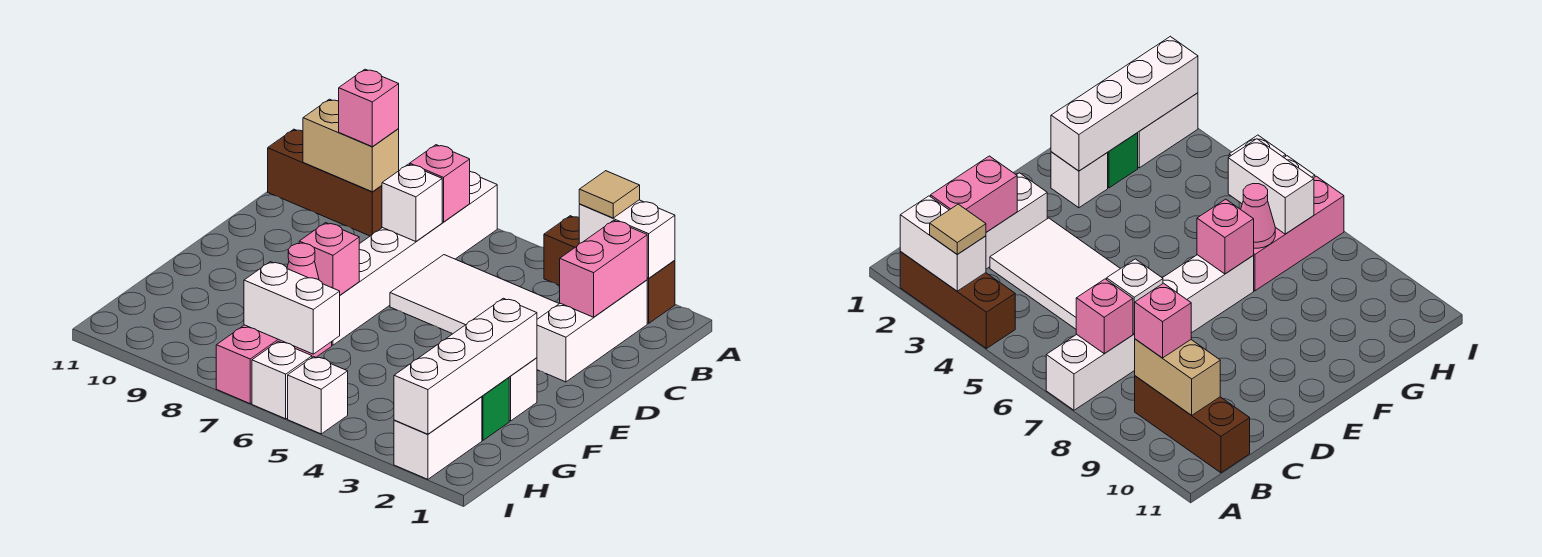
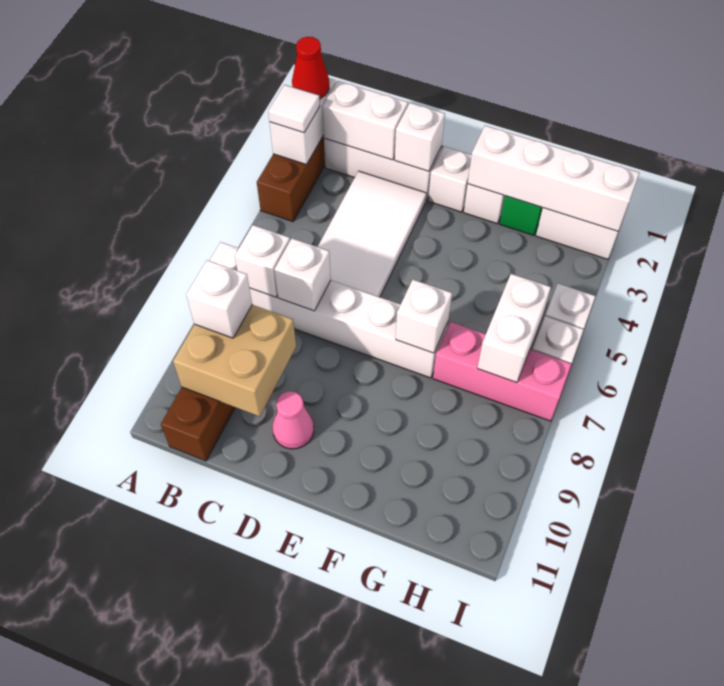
none -> red cone A2 level 3
tan tile A3 level 3 -> white tile A3 level 3
pink brick B2:C2 level 2 -> white brick B2:C2 level 2
pink brick B7 level 2 -> white brick B7 level 2
tan brick B9:B10 level 2 -> tan brick B9:C10 level 2
pink brick B9 level 3 -> white brick B9 level 3
none -> white brick D2 level 2
none -> white brick E2 level 1
pink brick F7 level 2 -> white brick F7 level 2
pink cone G7 level 2 -> pink cone D10 level 1

